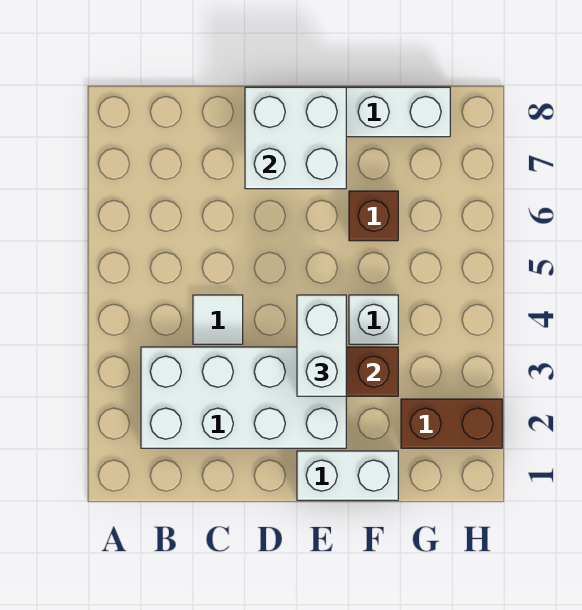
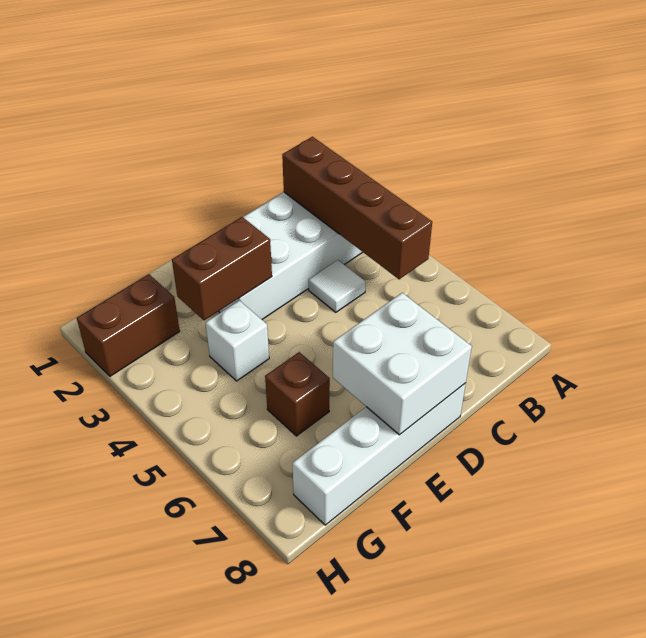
none -> brown brick B2:B5 level 2
white brick E1:F1 level 1 -> none
white brick E3:E4 level 3 -> none

